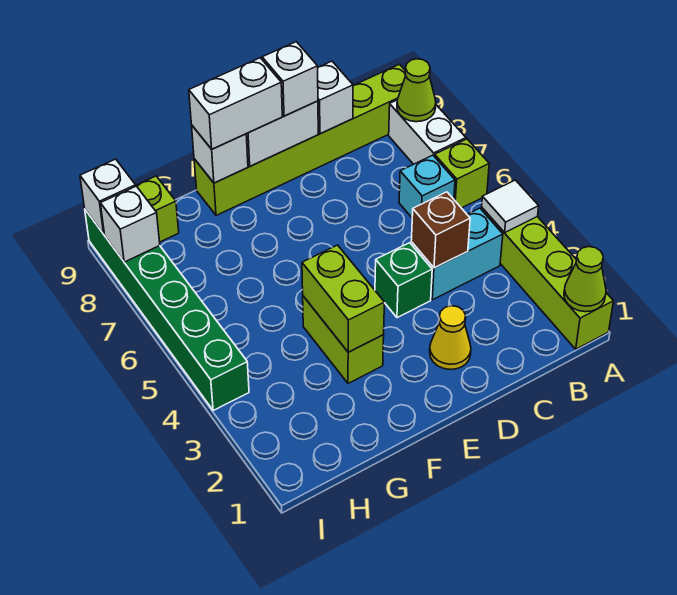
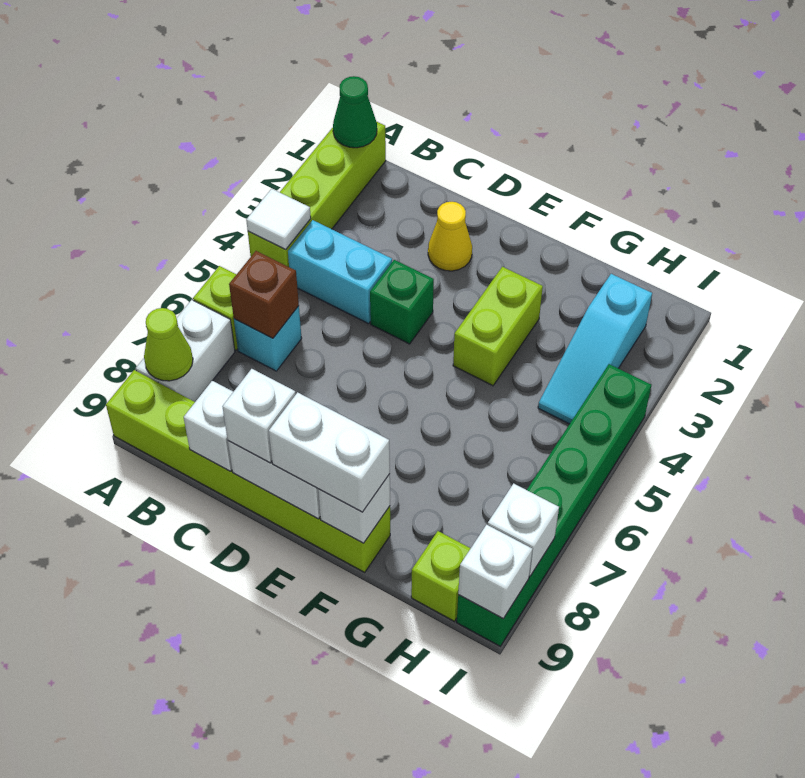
lime cone A1 level 2 -> green cone A1 level 2
brown brick C4 level 2 -> brown brick B6 level 2
lime brick F3:F4 level 2 -> none
none -> cyan slope H2:H4 level 1 top 2

